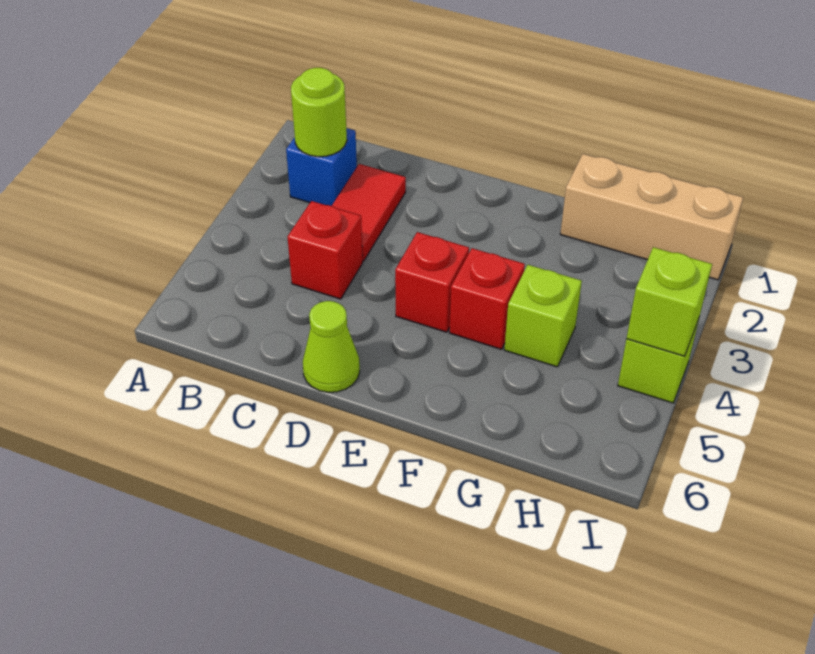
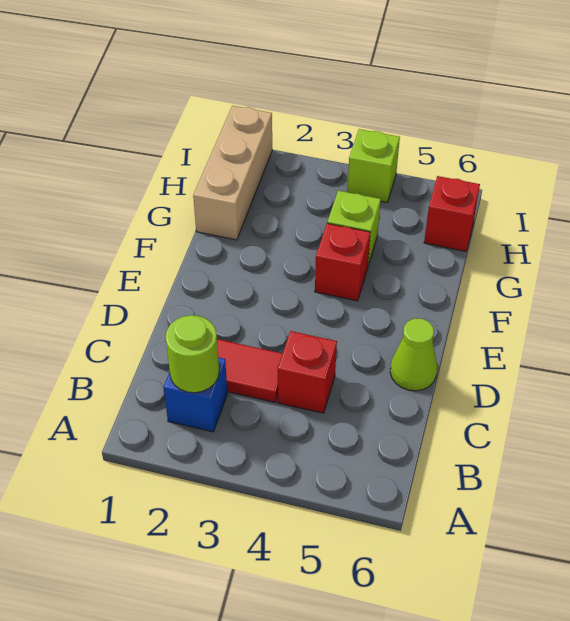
red brick E4 level 1 -> red brick H6 level 1
lime brick I4 level 2 -> none

